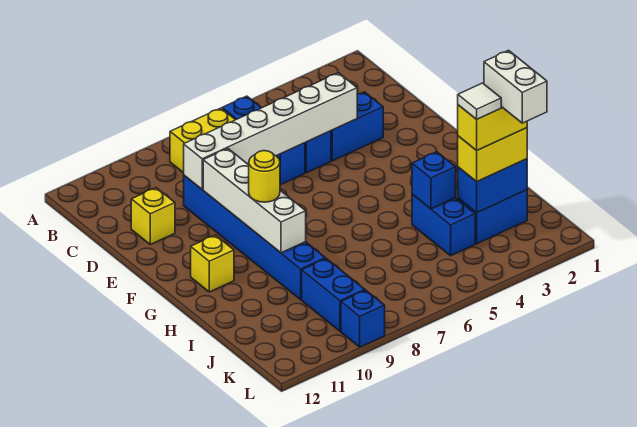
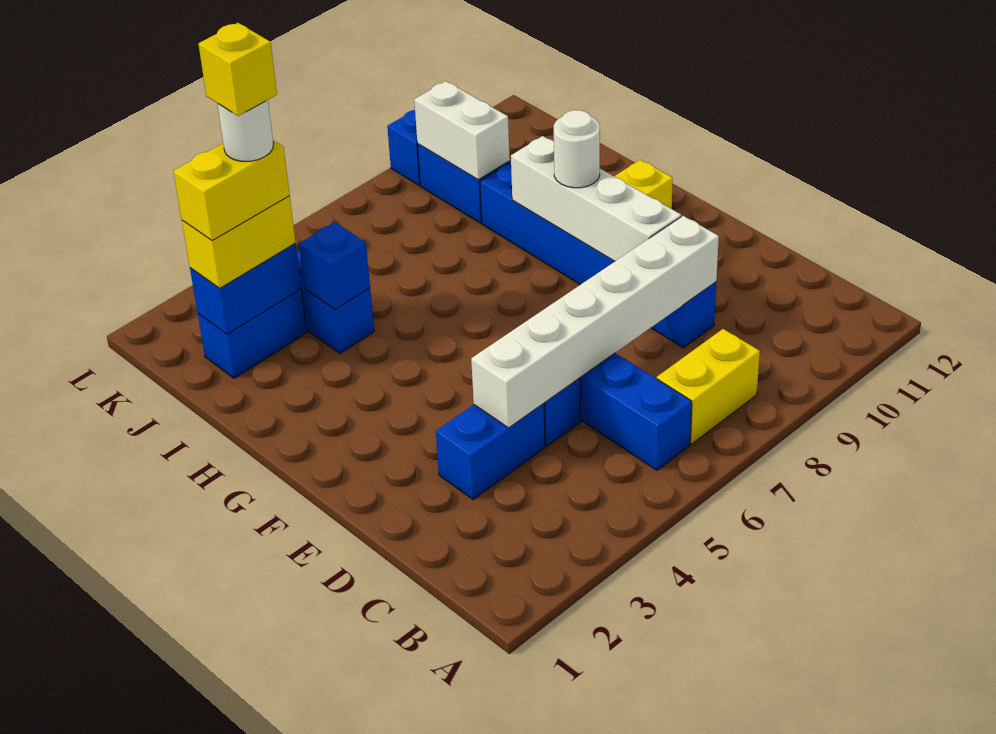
yellow brick D11 level 1 -> yellow brick J3 level 6
yellow round brick G9 level 3 -> white round brick G9 level 3
white brick J2:K2 level 5 -> white brick J9:K9 level 2
white tile J3 level 5 -> white round brick J3 level 5

